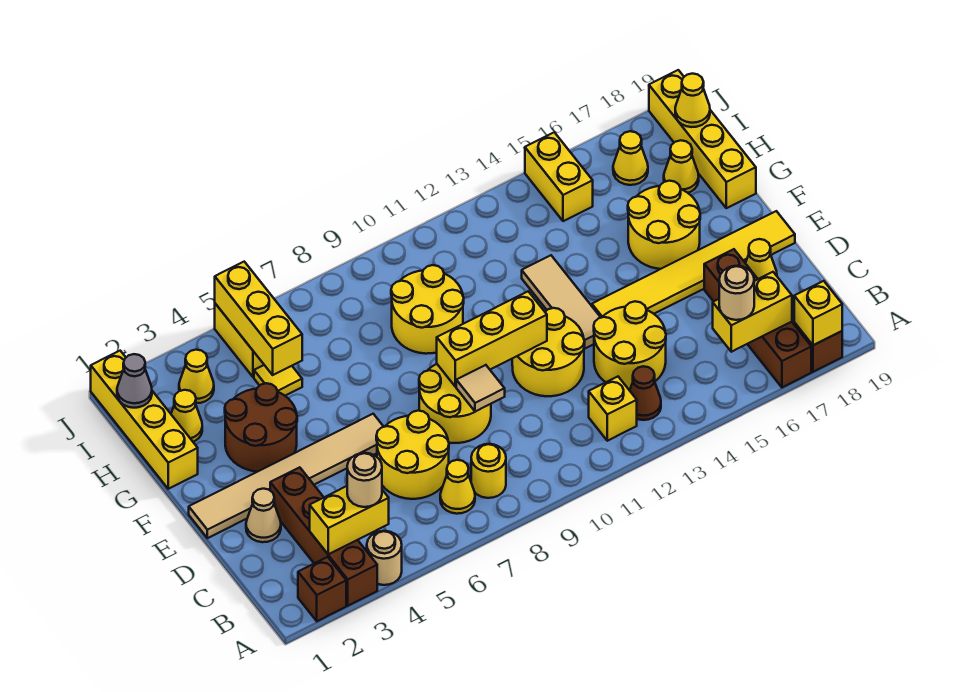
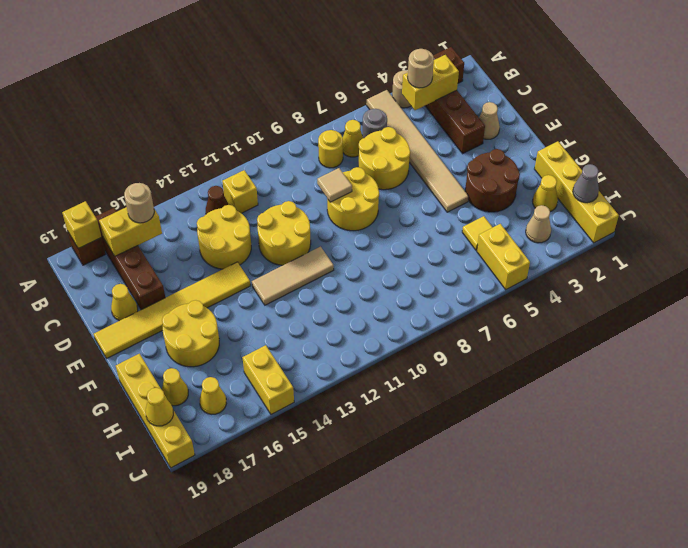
none -> grey round brick B6 level 1
tan tile E1:E6 level 1 -> tan tile A5:F5 level 1
yellow brick E9:E11 level 2 -> none
tan tile E13:G13 level 1 -> tan tile F11:F13 level 1
yellow round brick G9:H10 level 1 -> none
yellow brick H5:J5 level 2 -> none
yellow cone I3 level 1 -> tan cone I3 level 1

